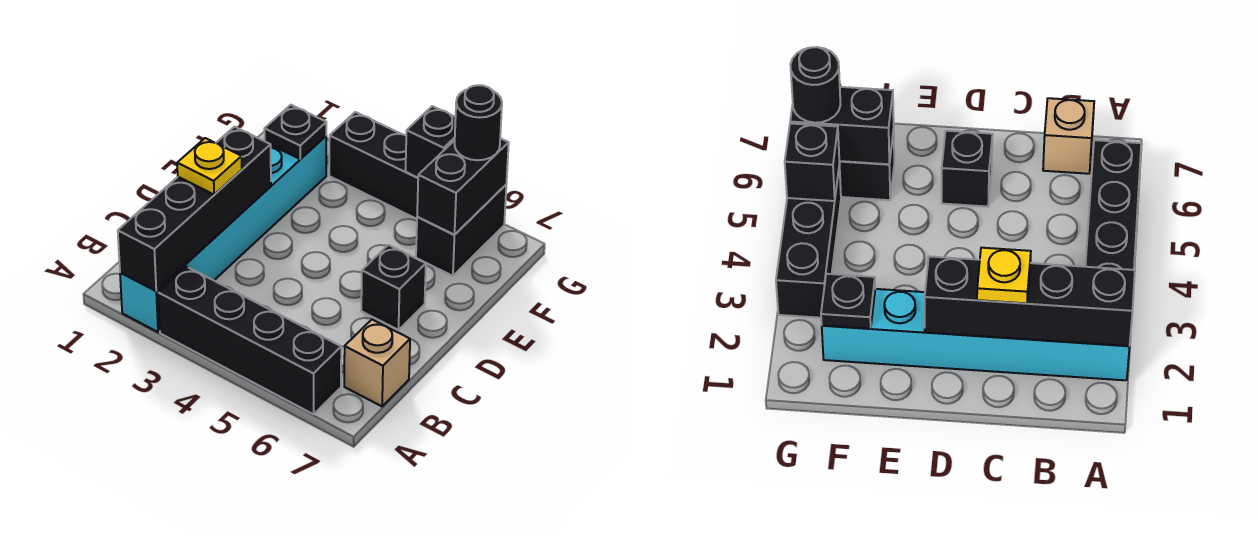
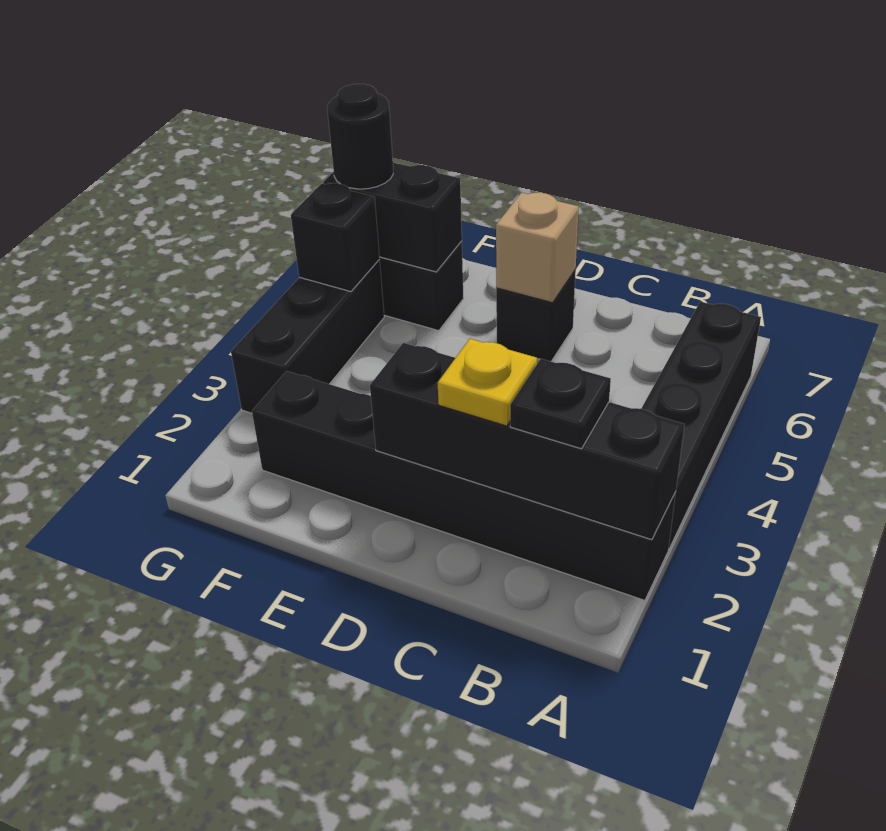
cyan brick A2:F2 level 1 -> black brick A2:F2 level 1
tan brick B7 level 1 -> tan brick D6 level 2
black plate F2 level 2 -> black plate B2 level 3

